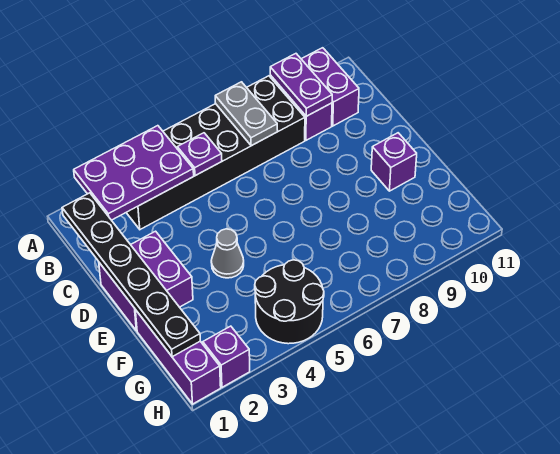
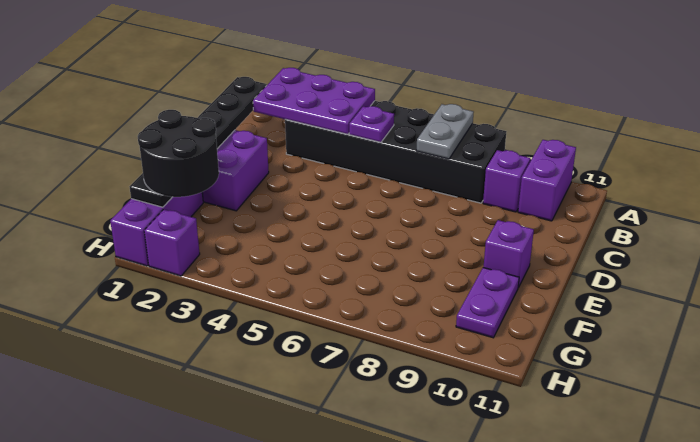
purple plate A9:B9 level 2 -> purple plate F10:G10 level 1
grey cone E4 level 1 -> none
black round brick G4:H5 level 1 -> black round brick F1:G2 level 3

